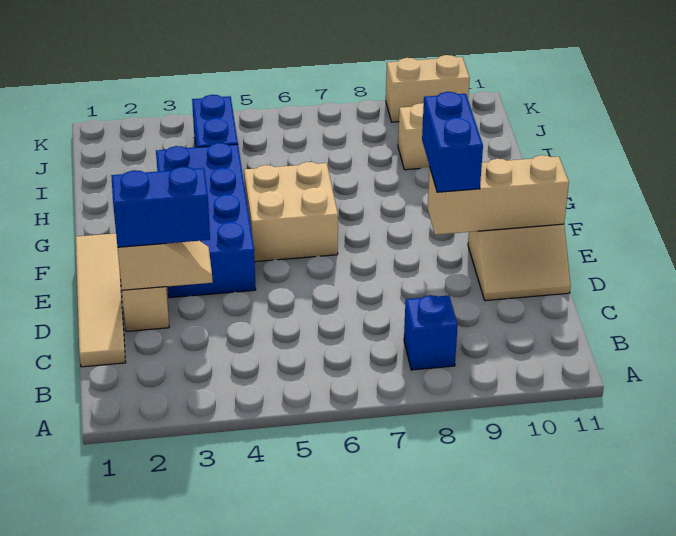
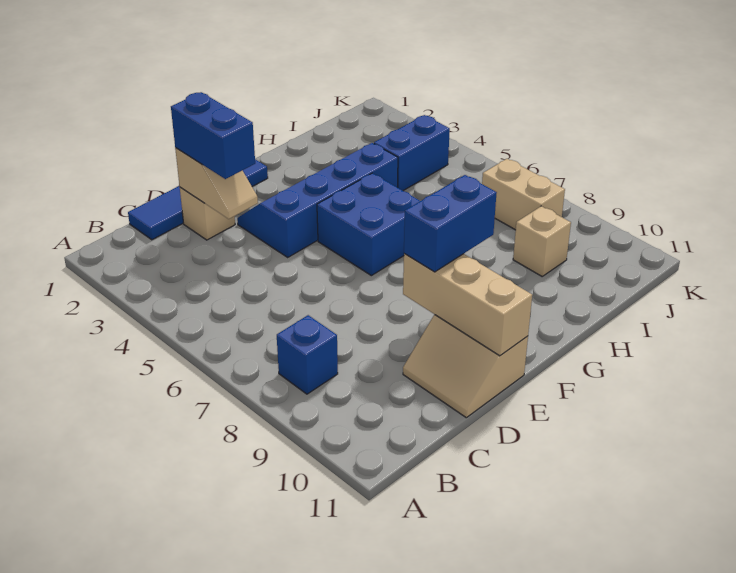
tan tile C1:F1 level 1 -> blue tile C1:F1 level 1
blue brick E3:H4 level 1 -> blue slope E3:H4 level 1 top 4
tan brick F5:G6 level 1 -> blue brick F5:G6 level 1
tan brick K9:K10 level 1 -> tan brick J7:J8 level 1

